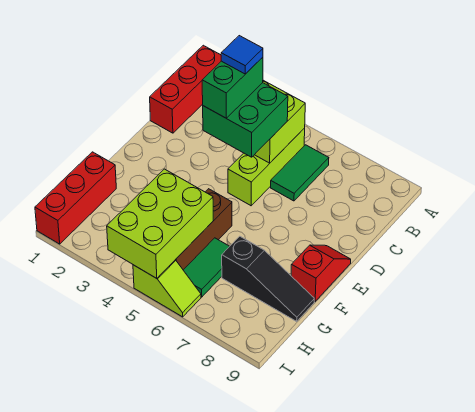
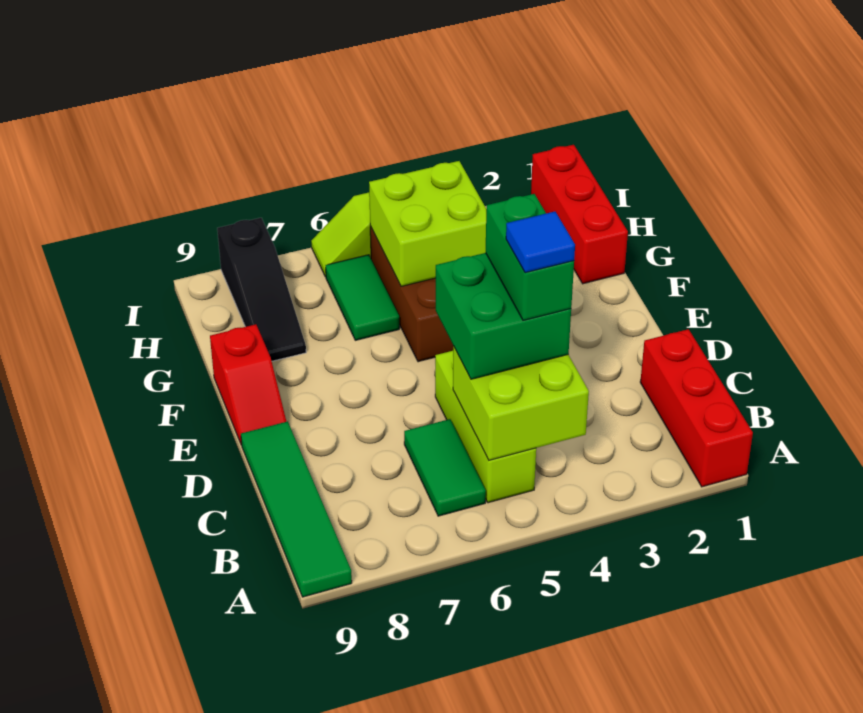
none -> green tile A9:D9 level 1
lime brick G4:I5 level 2 -> lime brick G4:H5 level 2
black slope G7:G9 level 1 top 7 -> black slope G8:I8 level 1 top I

